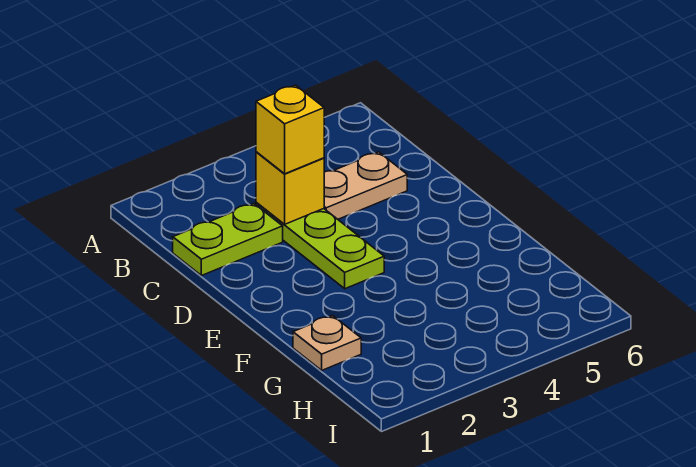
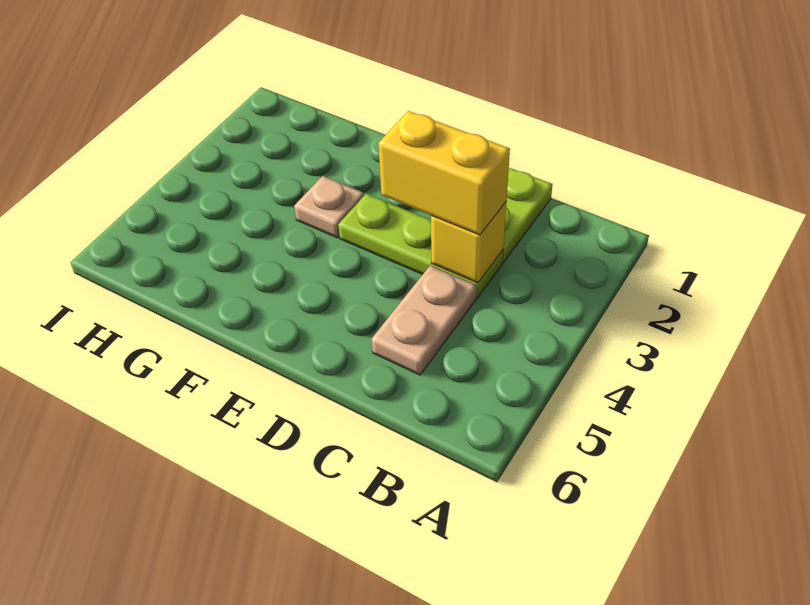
yellow brick C3 level 3 -> yellow brick C3:D3 level 3
tan plate G1 level 1 -> tan plate F3 level 1

